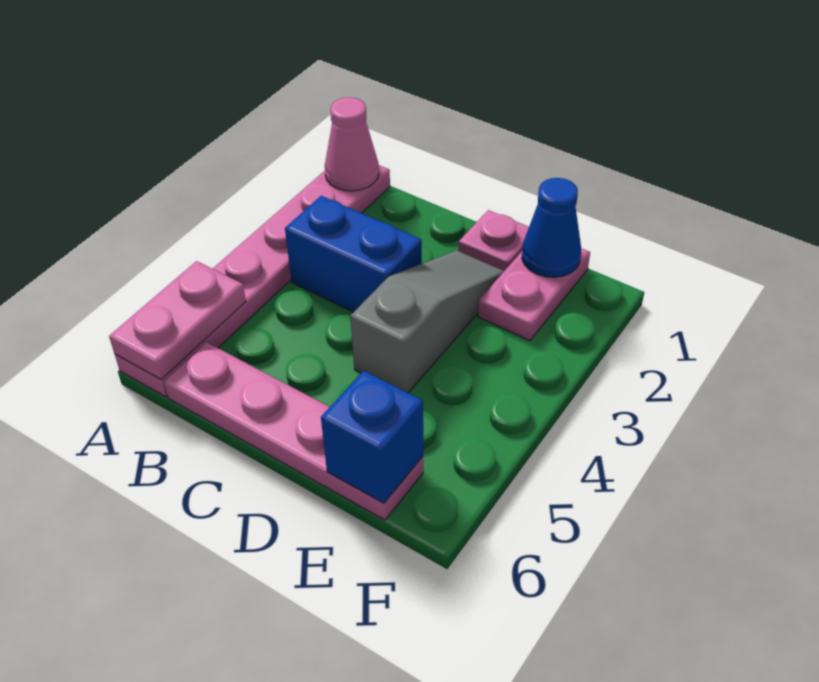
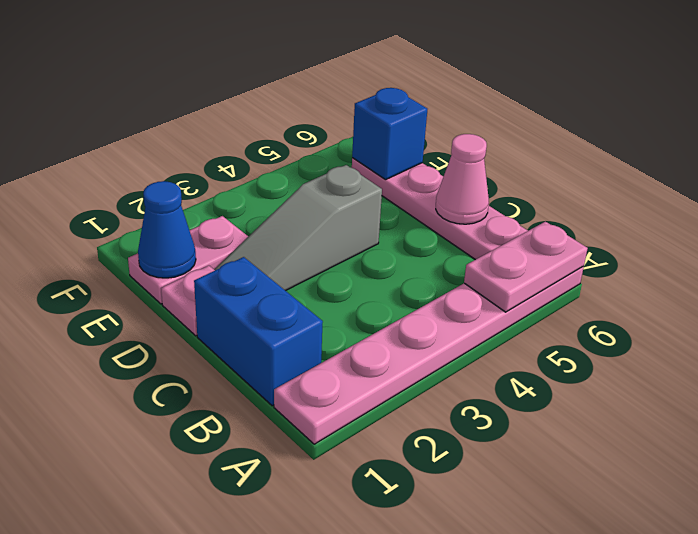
pink cone A1 level 2 -> pink cone C6 level 2
blue brick B3:C3 level 1 -> blue brick B1:C1 level 1

